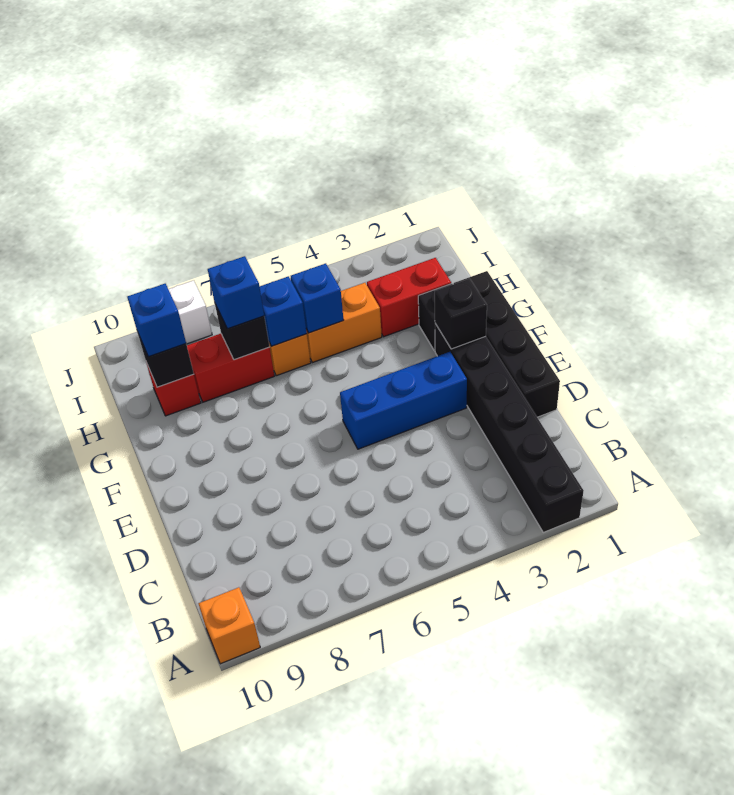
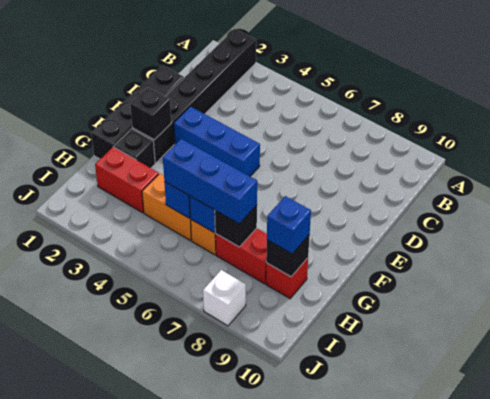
orange brick A10 level 1 -> none
blue brick H7 level 3 -> blue brick H5:H7 level 3

